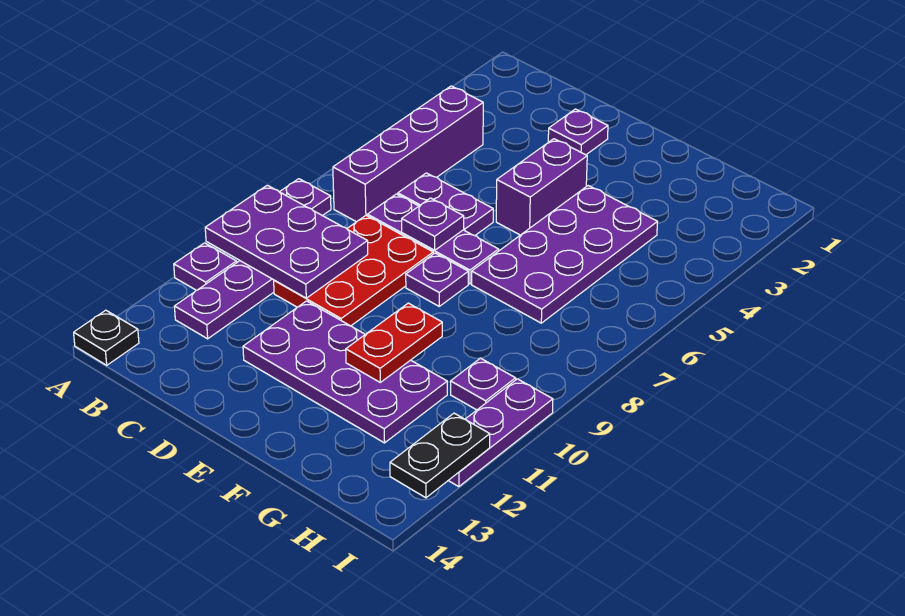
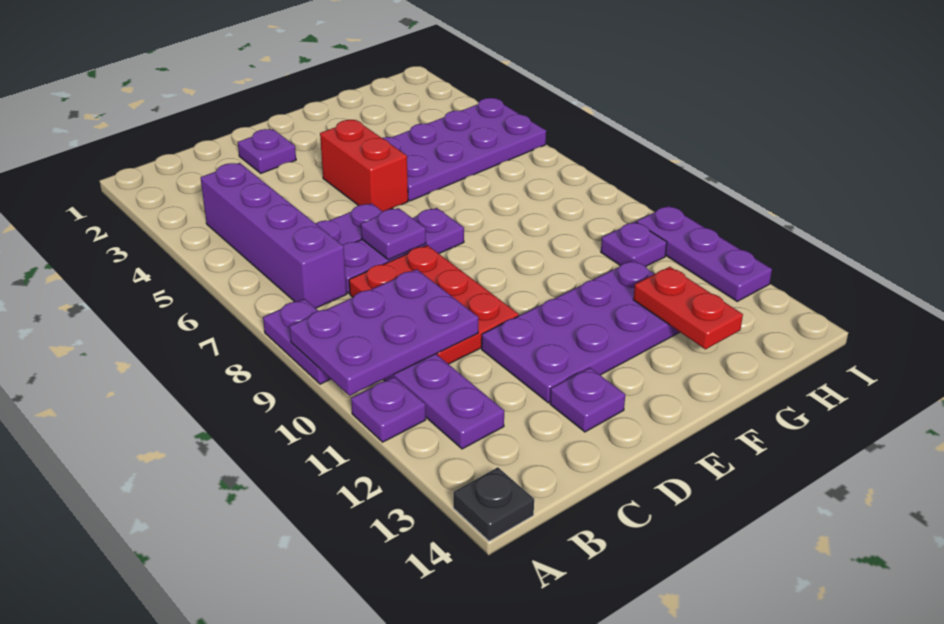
purple brick E4:E5 level 1 -> red brick E4:E5 level 1
purple plate E8 level 1 -> purple plate D13 level 1
purple plate F4:G7 level 1 -> purple plate F4:I5 level 1
red plate F10:F11 level 2 -> red plate G12:G13 level 2
black plate I12:I13 level 2 -> none

